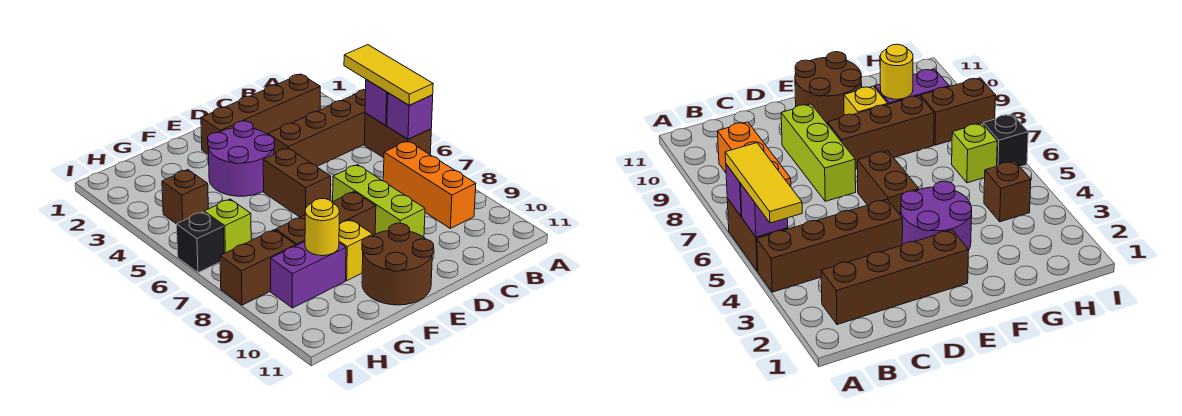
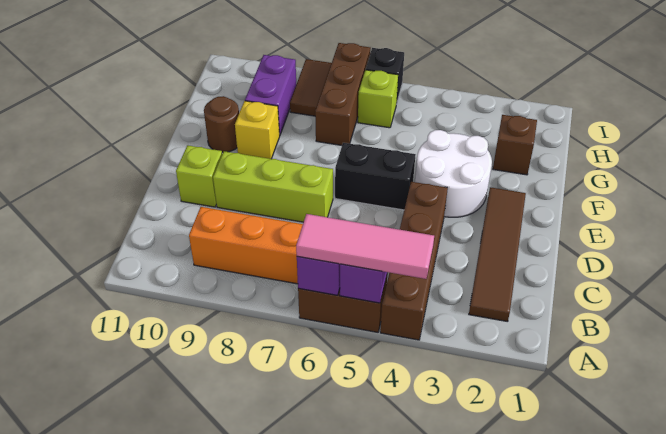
yellow tile A4:A6 level 3 -> pink tile A4:A6 level 3
brown brick B2:E2 level 1 -> brown tile B2:E2 level 1
none -> lime brick D10 level 1
purple round brick E3:F4 level 1 -> white round brick E3:F4 level 1
brown brick E5:E6 level 1 -> black brick E5:E6 level 1
brown brick E8:G8 level 1 -> brown brick G7:I7 level 1
brown round brick E10:F11 level 1 -> brown round brick F10 level 1
yellow round brick G9 level 2 -> none
brown brick H4 level 1 -> brown brick G2 level 1
brown brick H8:I8 level 1 -> brown tile H8:I8 level 1

